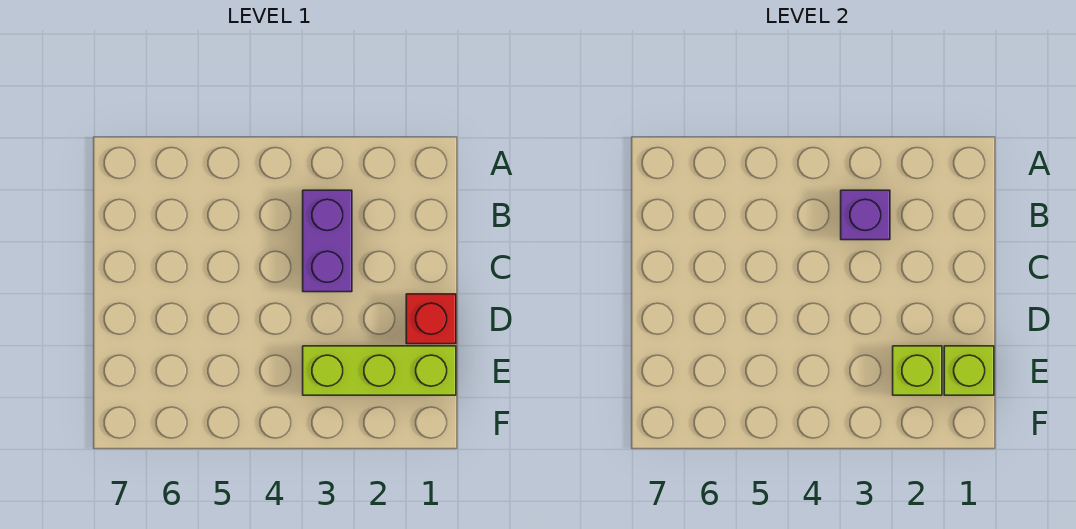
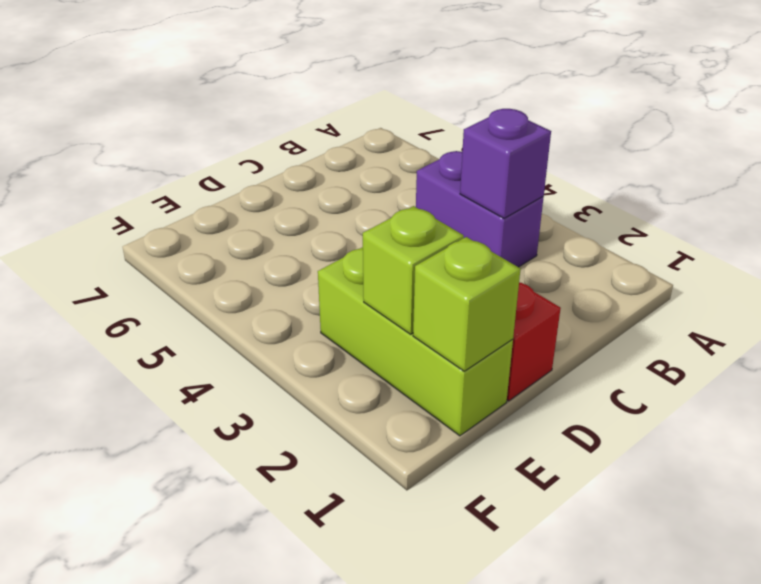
purple brick B3:C3 level 1 -> purple brick B3:B4 level 1

